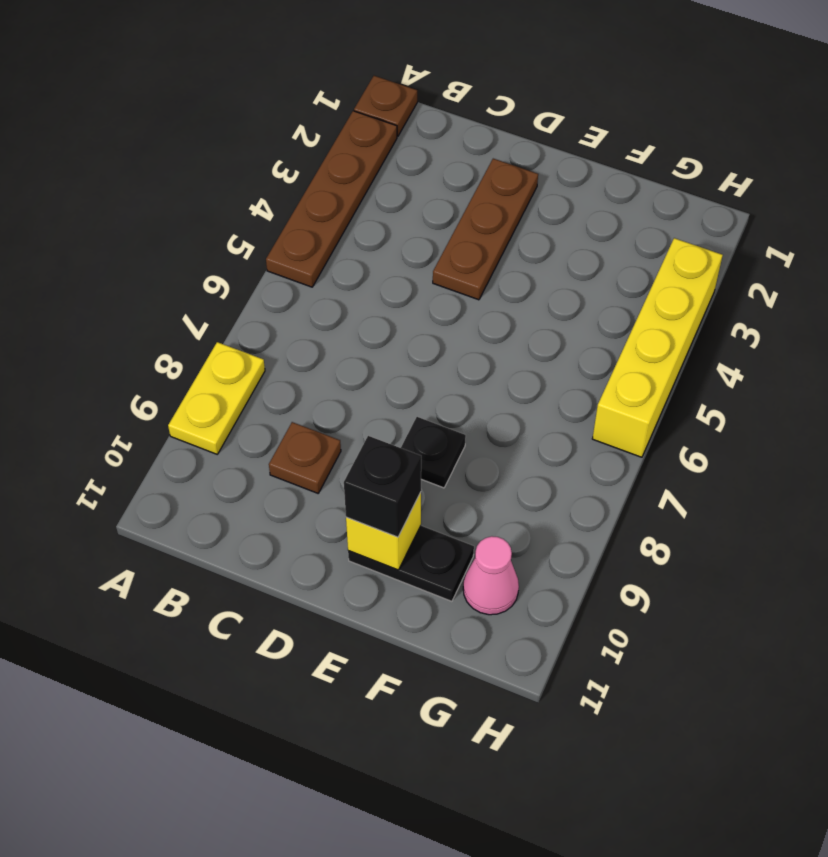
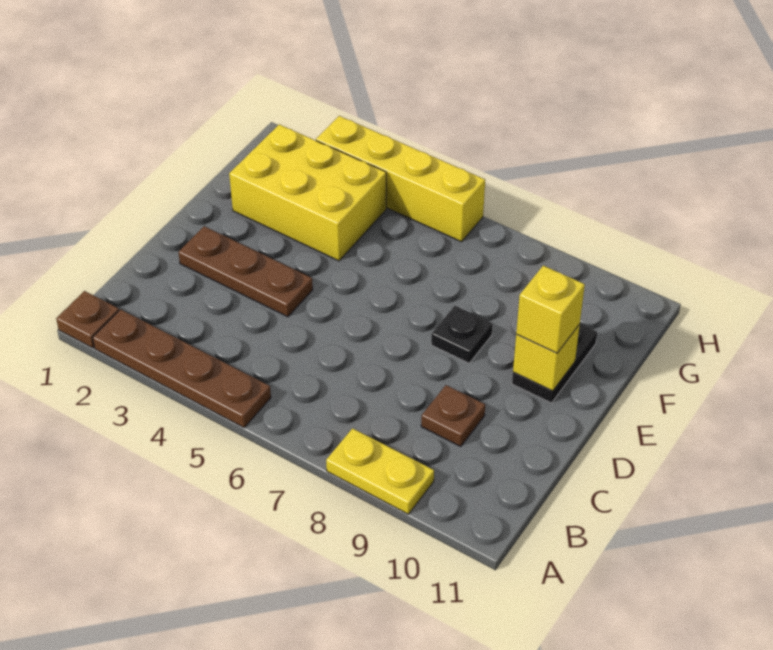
black brick E10 level 3 -> yellow brick E10 level 3
none -> yellow brick F2:G4 level 1
pink cone G10 level 1 -> none

